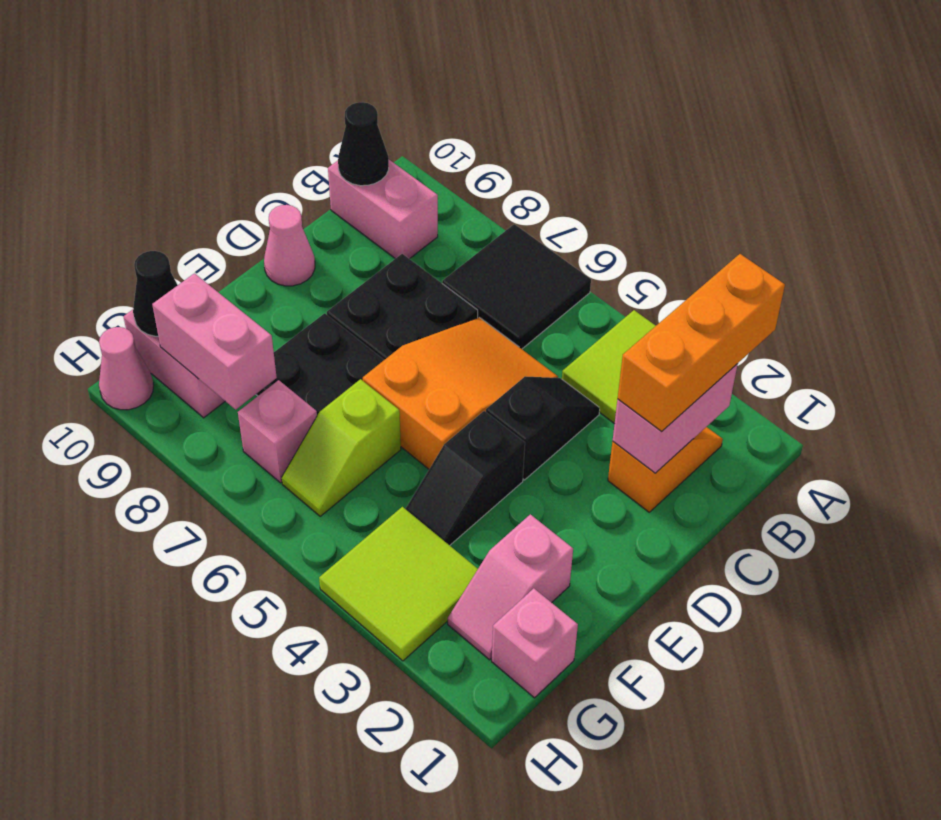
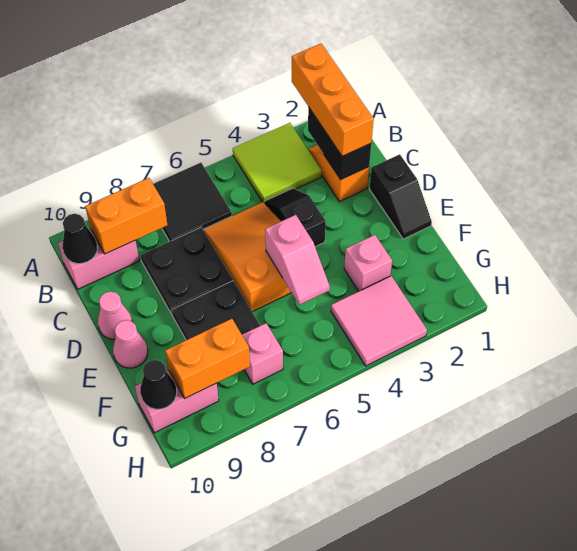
pink brick B2:C2 level 2 -> black brick B2:C2 level 2
none -> orange brick B8:B9 level 2
black slope E4:F4 level 1 top E -> black slope D1:E1 level 1 top D
pink slope F2:G2 level 1 top F -> pink slope E5:F5 level 2 top E
lime slope F6:G6 level 1 top F -> none
pink brick G1 level 1 -> pink brick F3 level 1
lime tile G3:H4 level 1 -> pink tile G3:H4 level 1
pink brick G8:G9 level 2 -> orange brick G8:G9 level 2
pink cone H10 level 1 -> pink cone E10 level 1

